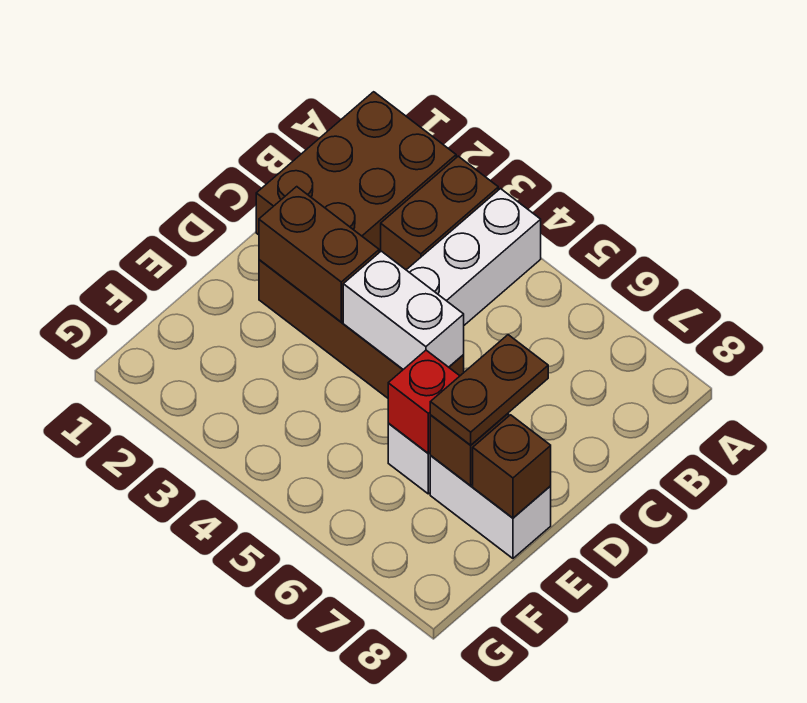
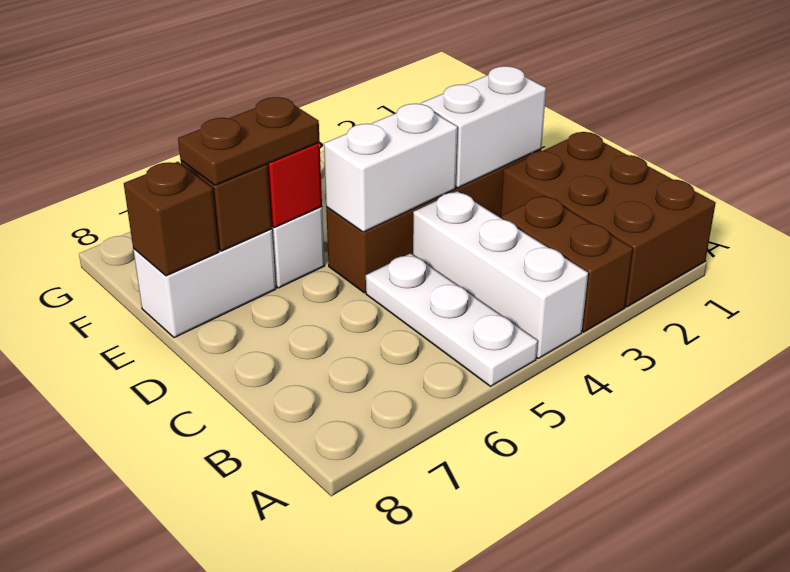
none -> white plate A5:C5 level 1
brown brick D2:D3 level 2 -> white brick D2:D3 level 2
brown plate D7:E7 level 3 -> brown plate E6:E7 level 3

